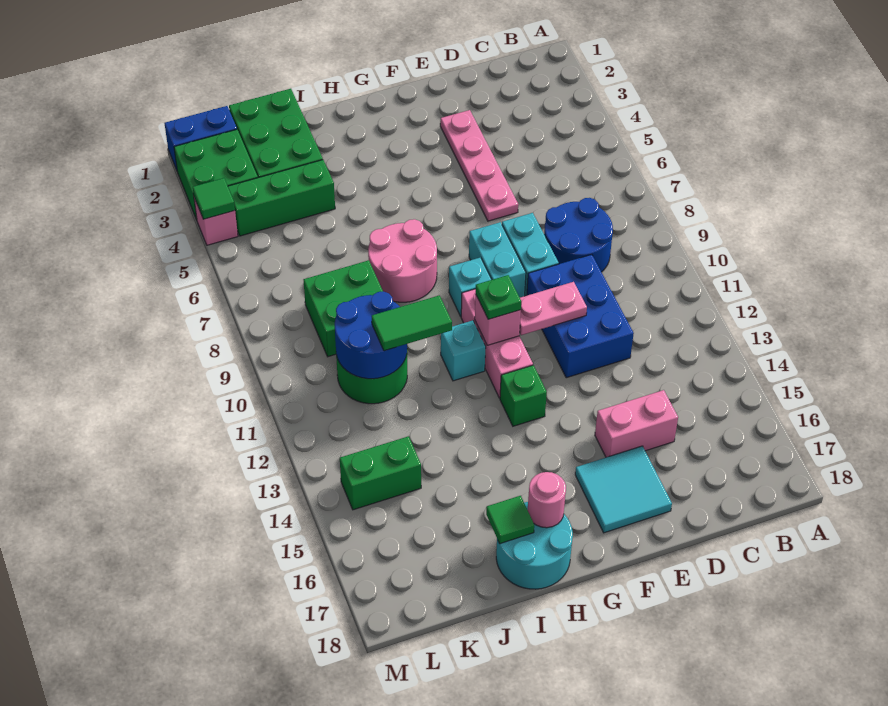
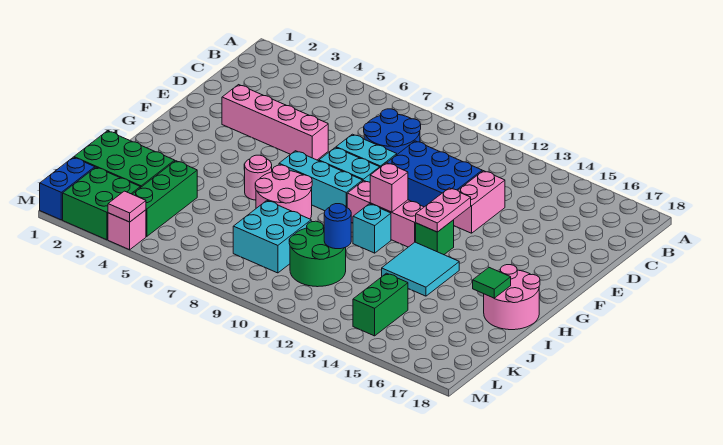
pink brick D15:E15 level 1 -> pink brick D13:E13 level 1
pink plate E3:E6 level 1 -> pink brick E3:E6 level 1
pink plate E11:F11 level 2 -> pink plate F13:G13 level 2
cyan tile E16:F17 level 1 -> cyan tile H13:I14 level 1
cyan brick G9 level 1 -> cyan brick G7:G9 level 1
green plate G11 level 3 -> none
cyan round brick H17:I18 level 1 -> pink round brick H17:I18 level 1
pink round brick H17 level 2 -> pink round brick H6 level 1
green tile I11:J11 level 3 -> none
green brick J8:K9 level 1 -> cyan brick J8:K9 level 1
blue round brick J10:K11 level 2 -> blue round brick J11 level 2
green tile M4 level 2 -> pink tile M4 level 2

